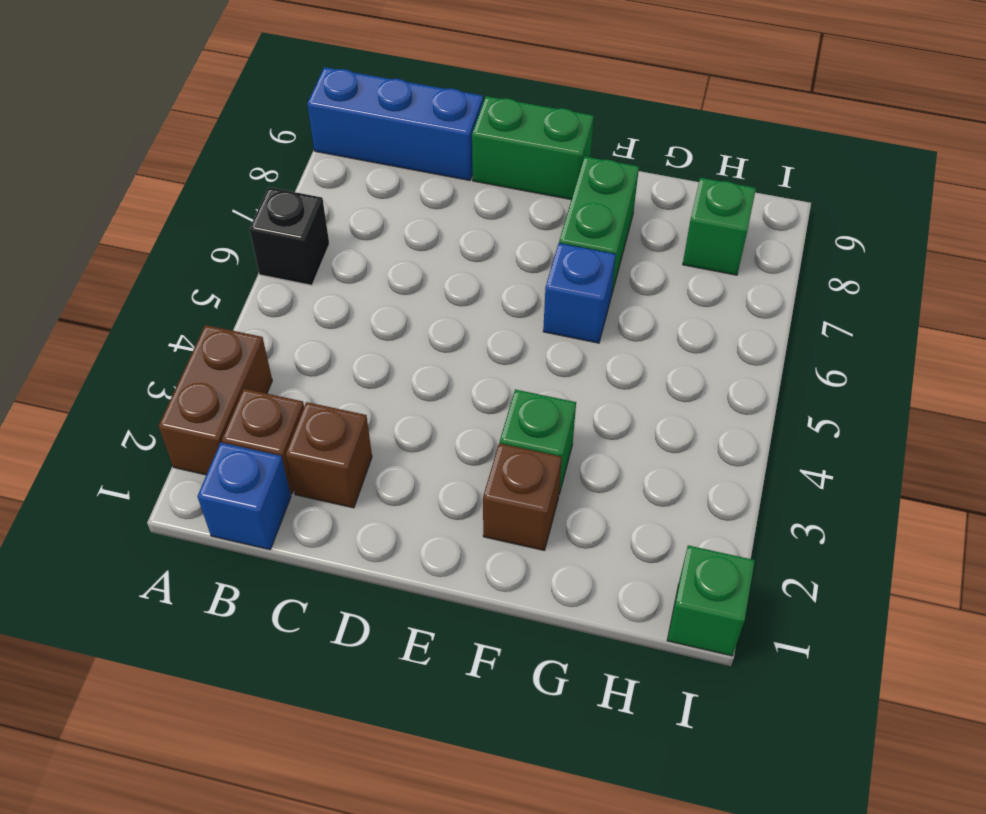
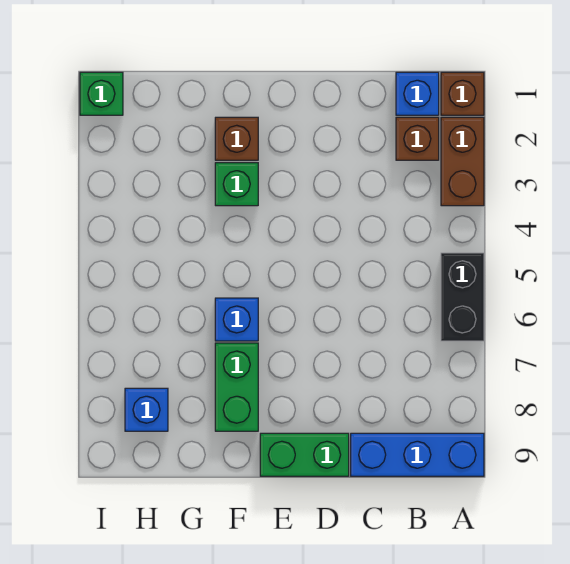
black brick A6 level 1 -> black brick A5:A6 level 1
brown brick C2 level 1 -> brown brick A1 level 1
green brick H8 level 1 -> blue brick H8 level 1

